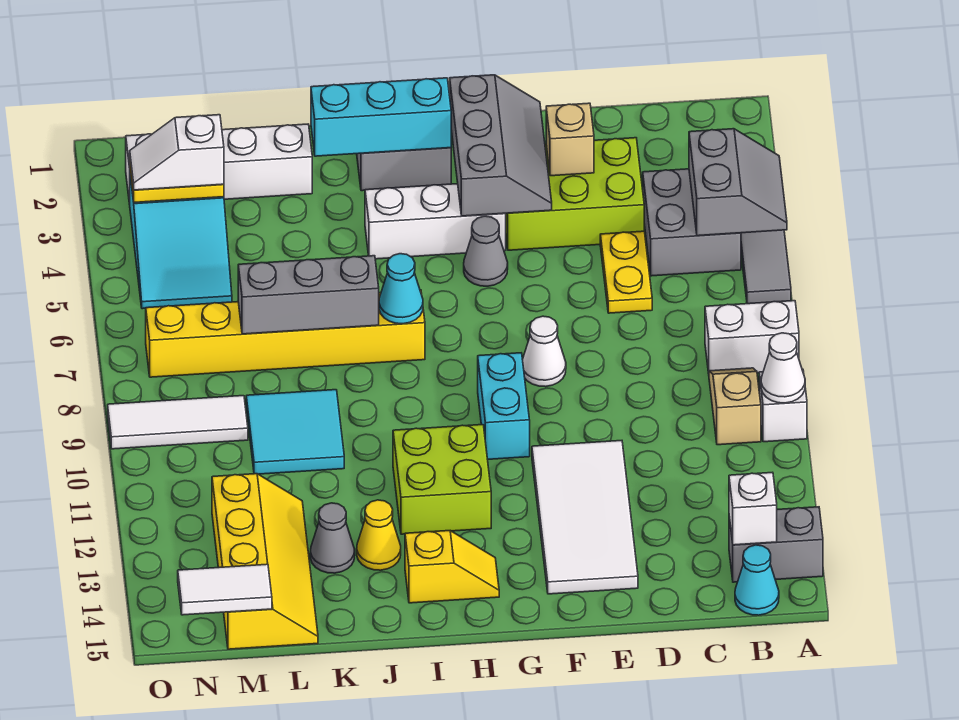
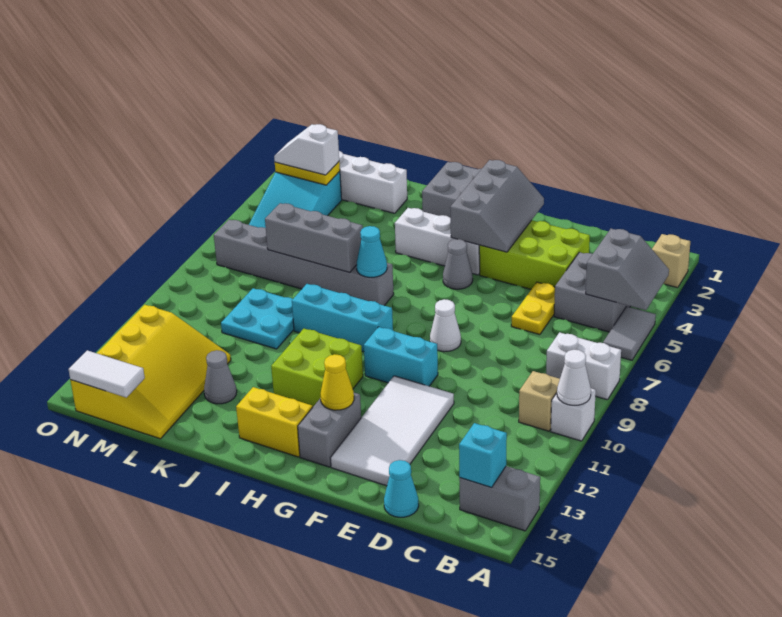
white brick B14 level 2 -> cyan brick B14 level 2
cyan cone B15 level 1 -> cyan cone D15 level 1
tan brick E3 level 2 -> tan brick A2 level 1
cyan brick G9:G10 level 1 -> cyan brick F10:G10 level 1
none -> grey brick G13:G14 level 1
cyan brick H2:J2 level 2 -> cyan brick H9:J9 level 1
yellow slope H14:I14 level 1 top I -> yellow brick H14:I14 level 1
yellow brick I7:N7 level 1 -> grey brick I7:N7 level 1
yellow cone J13 level 1 -> yellow cone G13 level 2
cyan tile K9:L10 level 1 -> cyan plate K9:L10 level 1
yellow slope L12:M15 level 1 top M -> yellow slope L12:N15 level 1 top N
white tile M9:O9 level 1 -> none

